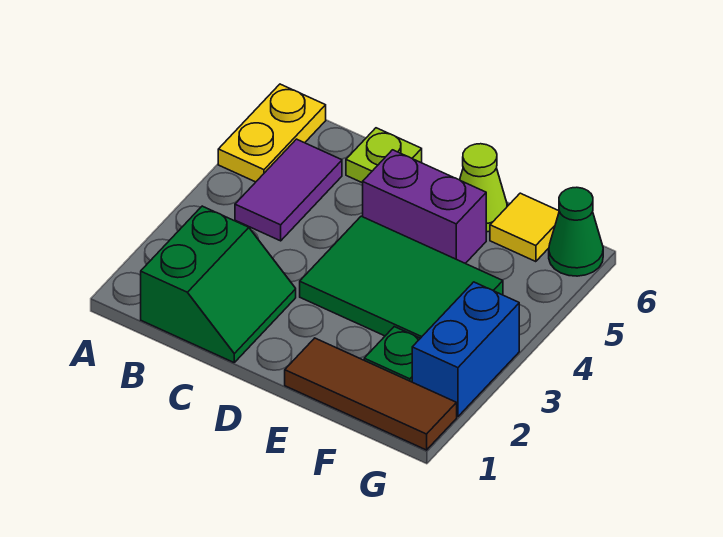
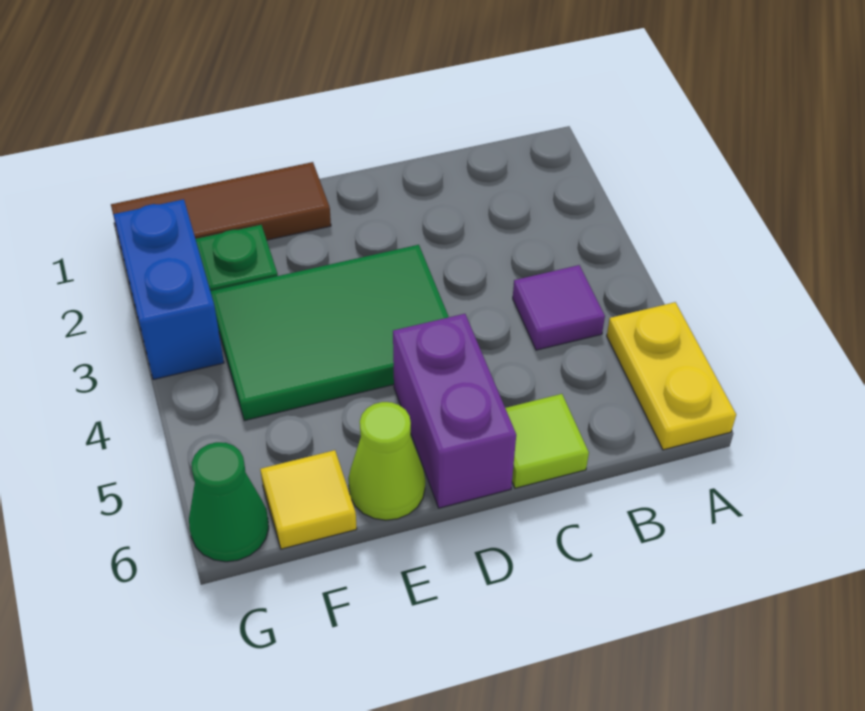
green slope B1:C2 level 1 top B -> none
purple tile B4:B5 level 1 -> purple tile B4 level 1
lime plate C6 level 1 -> lime tile C6 level 1
purple brick D5:E5 level 1 -> purple brick D5:D6 level 1

